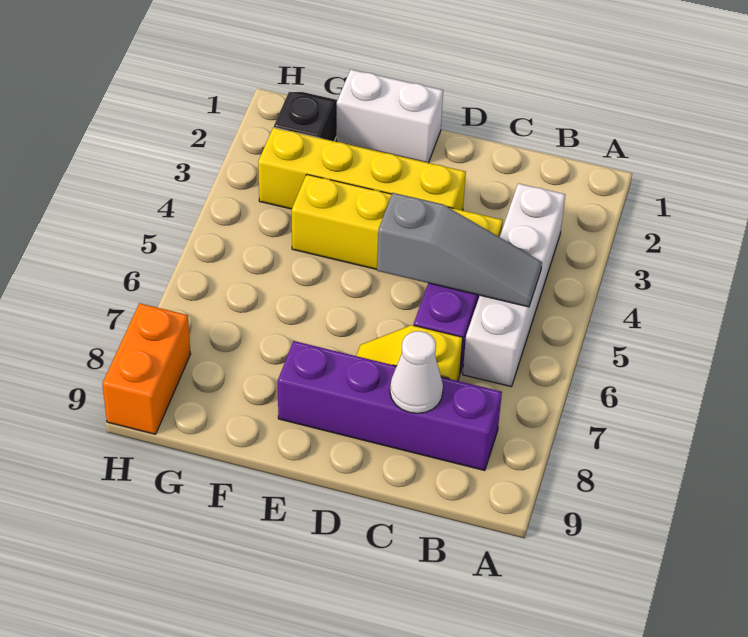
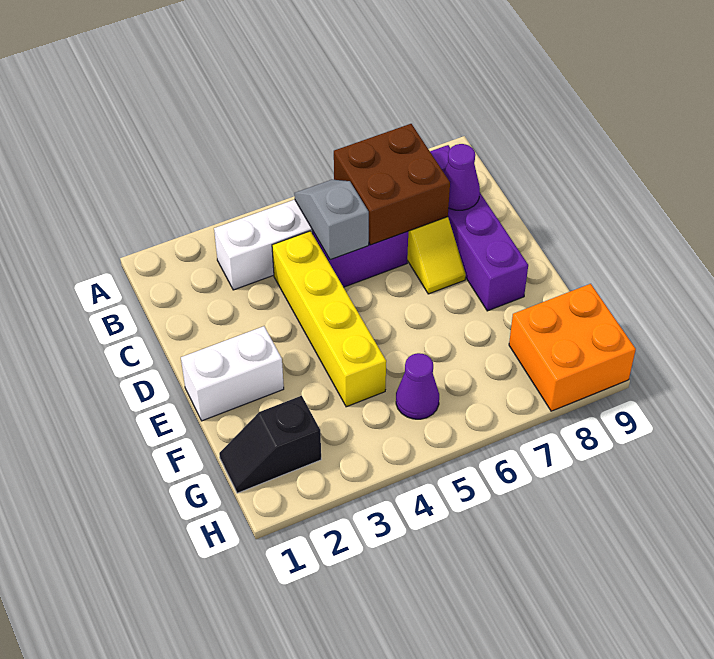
grey slope B5:D5 level 2 top D -> grey slope B5:C5 level 2 top C
none -> brown brick B6:C7 level 2
white cone C8 level 2 -> purple cone C8 level 2
yellow brick D3:G3 level 1 -> none
white brick E1:F1 level 1 -> white brick E1:E2 level 1
none -> purple cone G5 level 1
orange brick H8:H9 level 1 -> orange brick G8:H9 level 1

